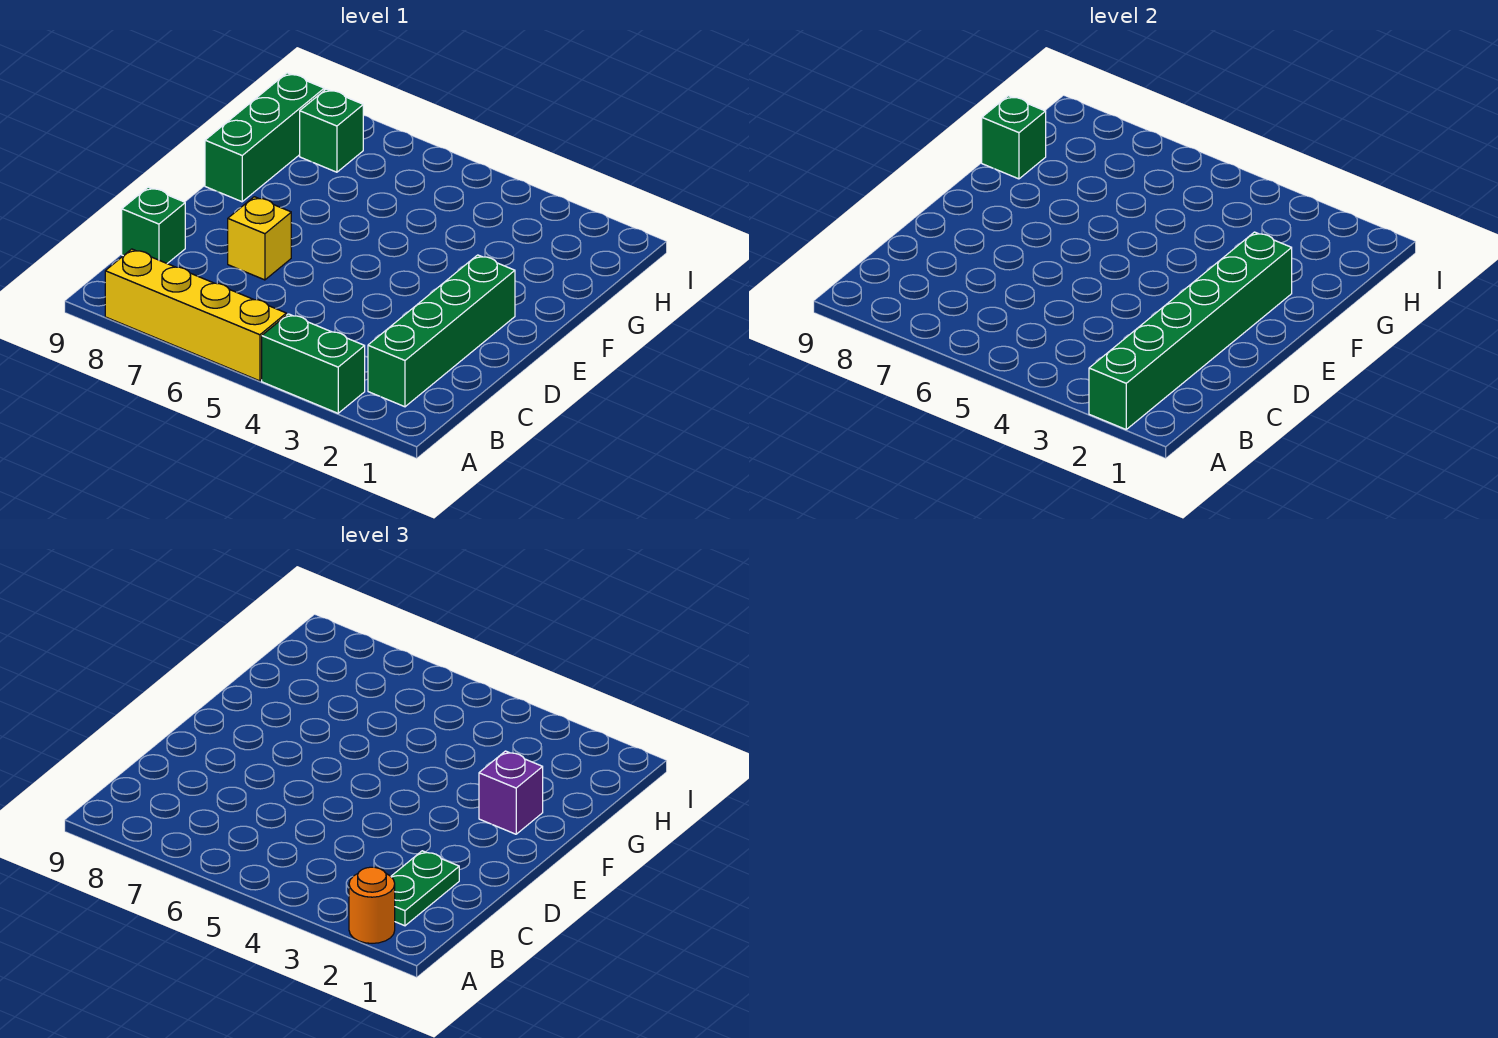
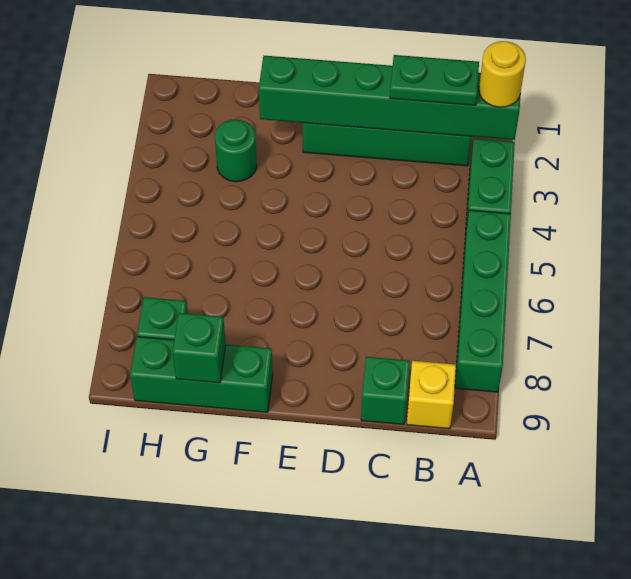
orange round brick A2 level 3 -> yellow round brick A2 level 3
yellow brick A5:A8 level 1 -> green brick A5:A8 level 1
yellow brick D7 level 1 -> yellow brick B9 level 1
purple brick F2 level 3 -> none
none -> green round brick G3 level 1

